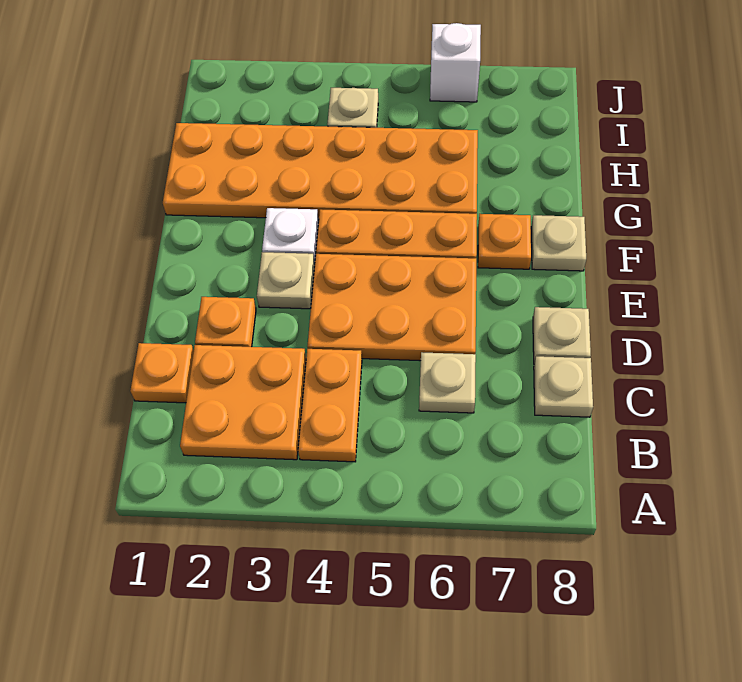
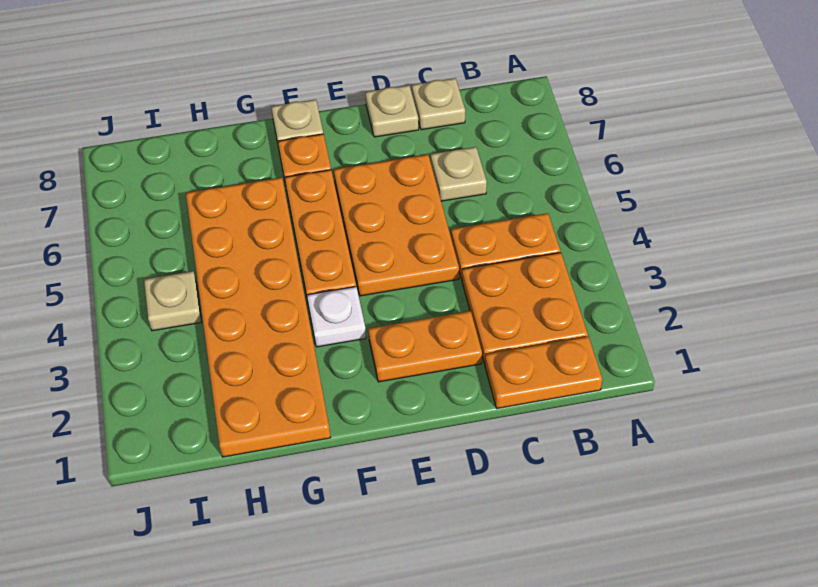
orange plate C1 level 1 -> orange plate B1:C1 level 1
orange plate D2 level 1 -> orange plate D2:E2 level 1
tan plate E3 level 1 -> none
white brick J6 level 1 -> none

